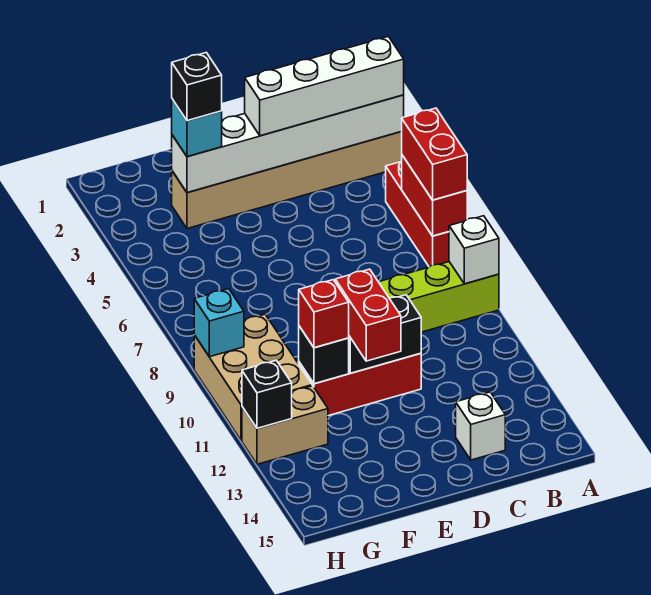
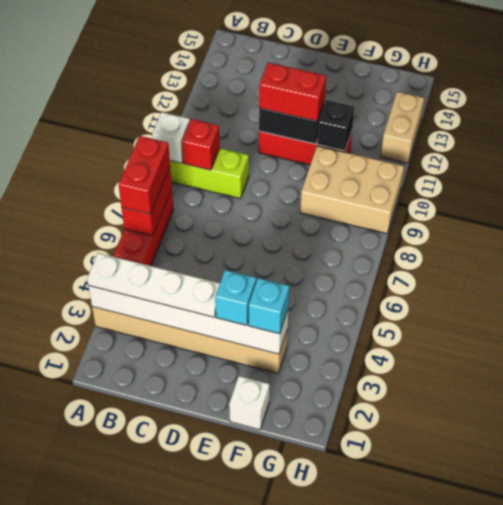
white brick A3:D3 level 3 -> white plate A3:D3 level 3
white brick C14 level 1 -> white brick F1 level 1
red brick E11:E12 level 3 -> red brick D11:E11 level 3
black brick F3 level 4 -> none
red brick F11 level 3 -> red brick B9 level 2
tan brick G9:H11 level 1 -> tan brick F9:H10 level 1
tan brick G12:H12 level 1 -> tan brick H12:H13 level 1
cyan brick H9 level 2 -> cyan brick E3 level 3
black brick H12 level 2 -> none

